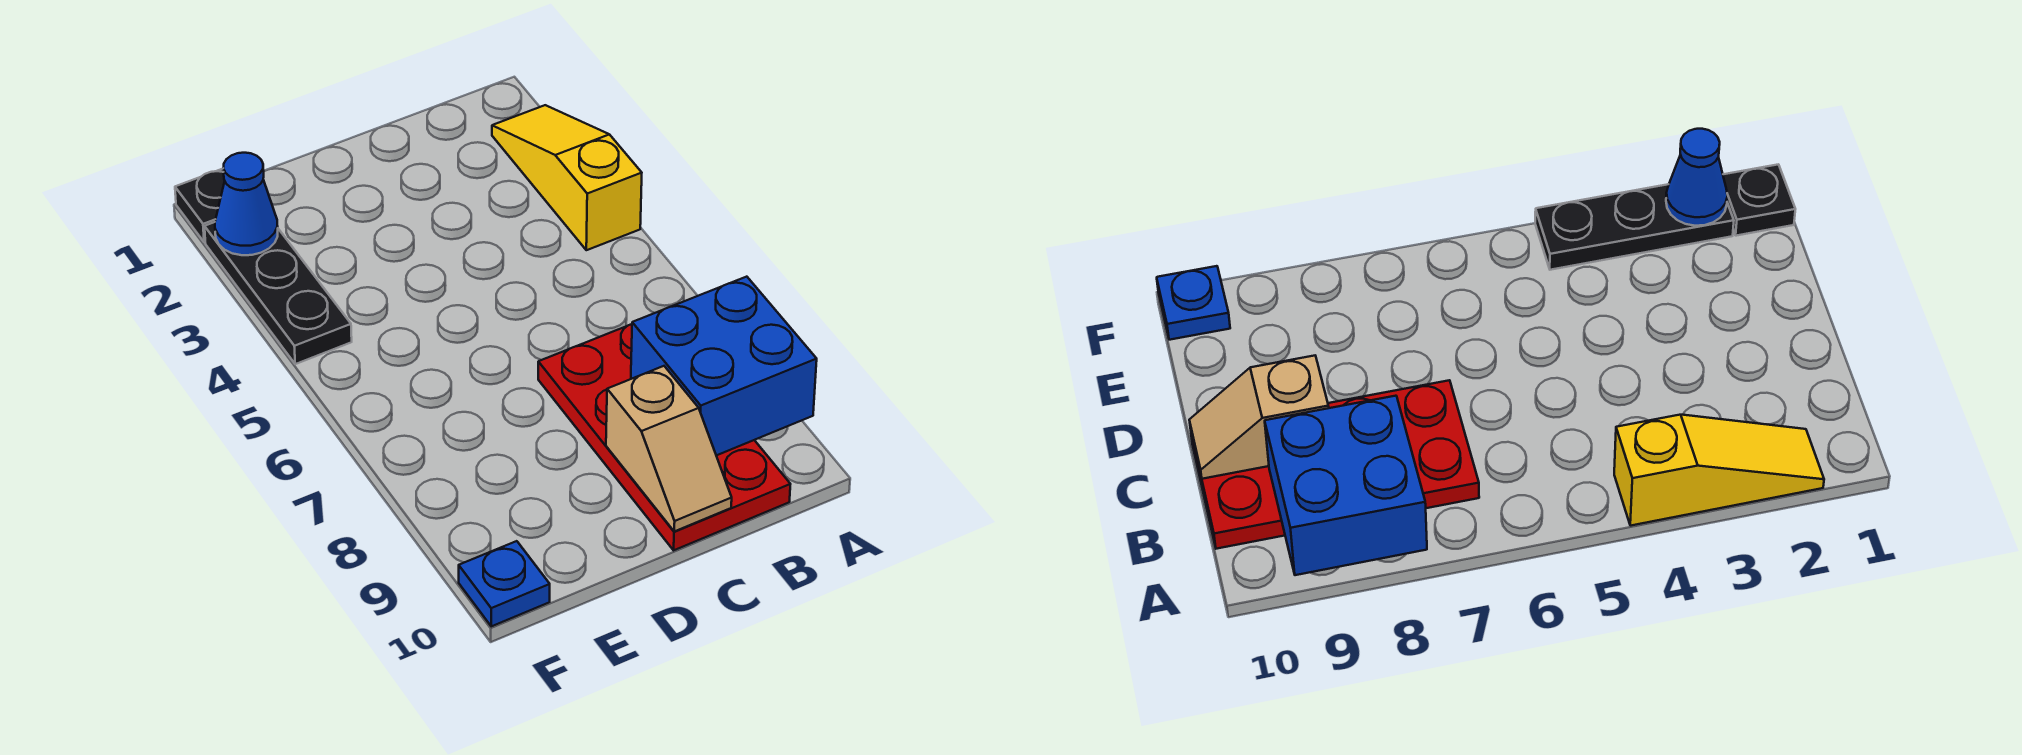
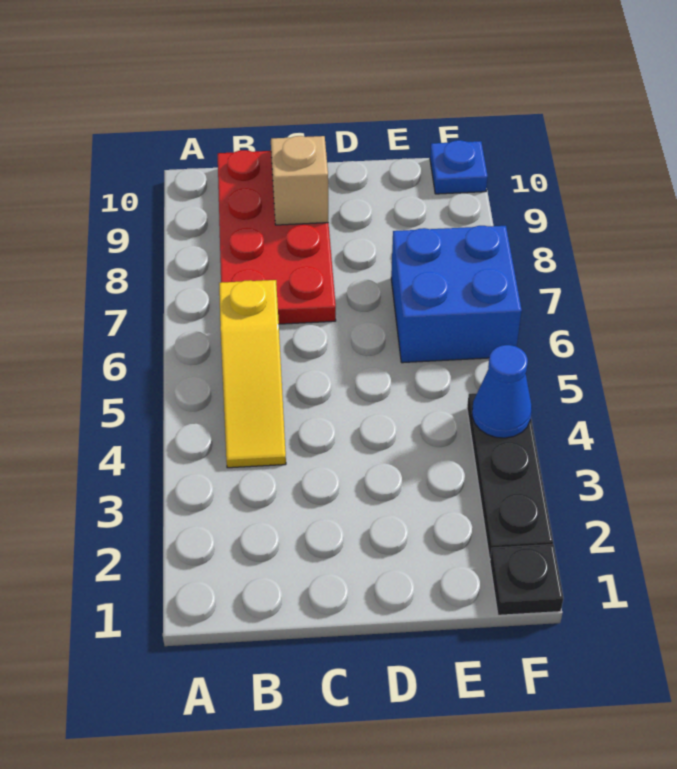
yellow slope A2:A4 level 1 top 4 -> yellow slope B4:B6 level 1 top 6
blue brick A8:B9 level 2 -> blue brick E6:F7 level 1
blue cone F2 level 2 -> blue cone F4 level 2

